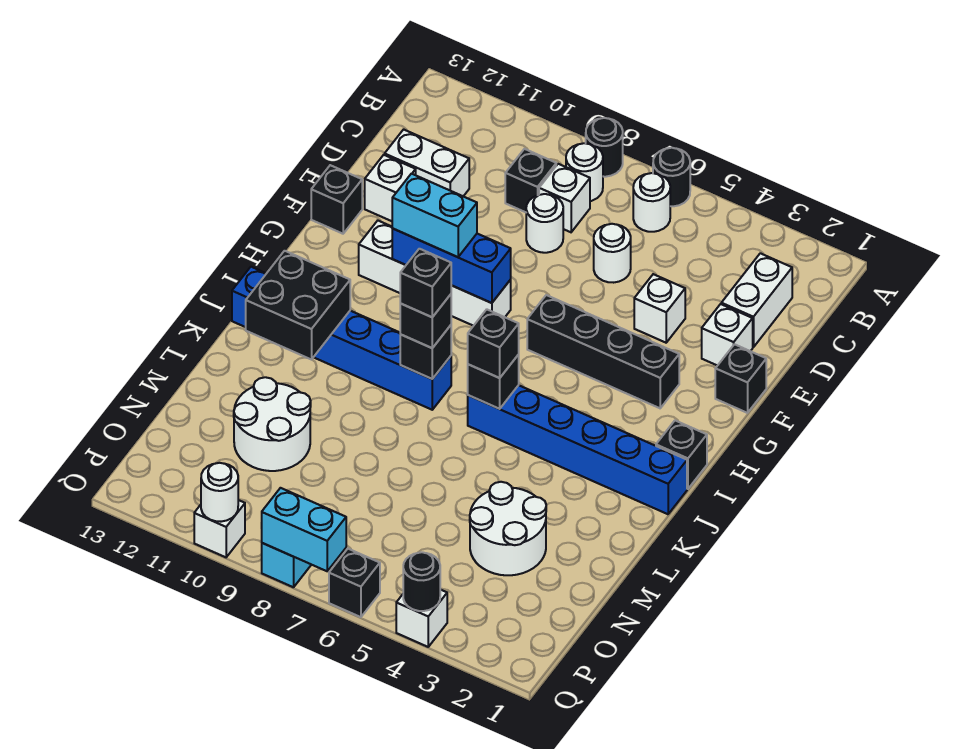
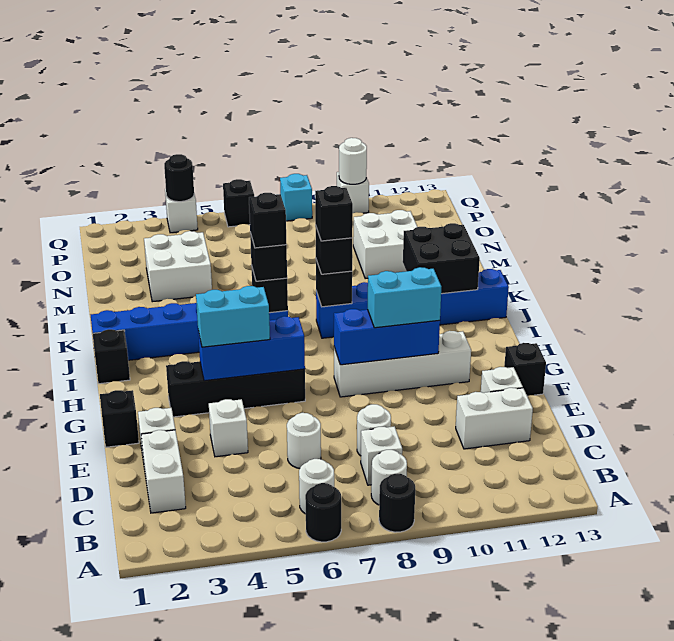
black brick C9 level 1 -> black brick J6 level 4
none -> blue brick G4:G6 level 2
white round brick M3:N4 level 1 -> white brick M3:N4 level 1
white round brick M10:N11 level 1 -> white brick M10:N11 level 1
cyan brick Q7:Q8 level 2 -> cyan brick G4:G5 level 3

